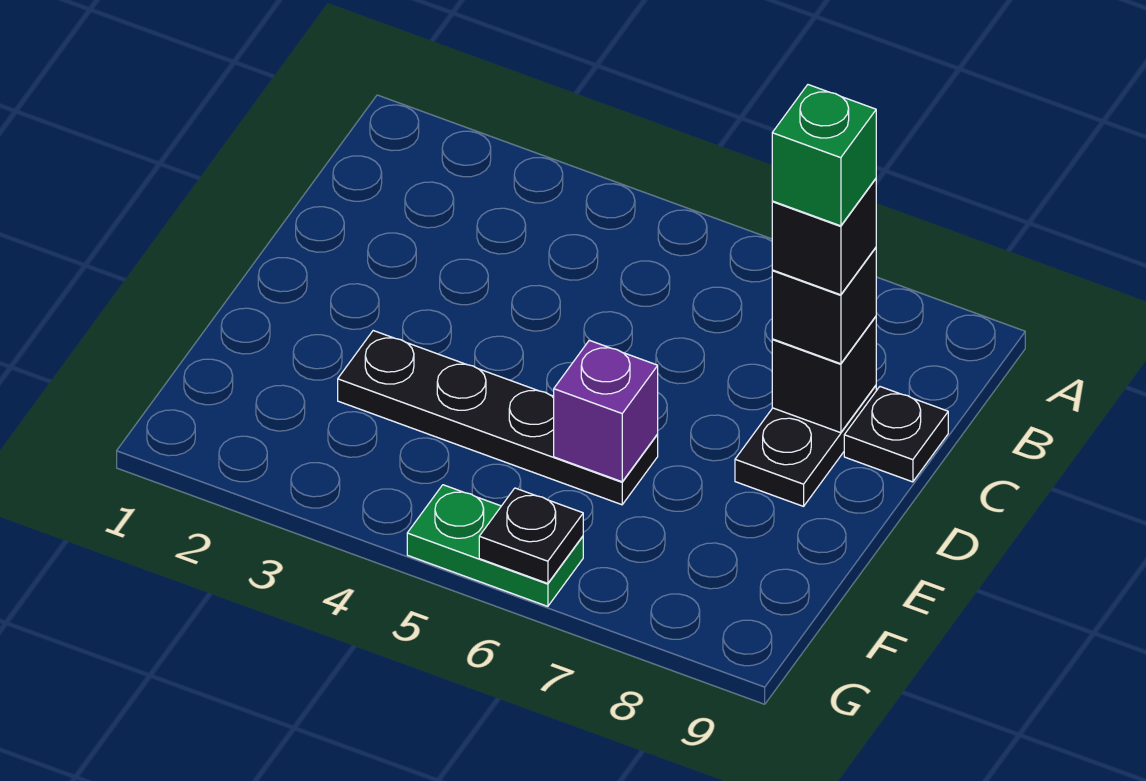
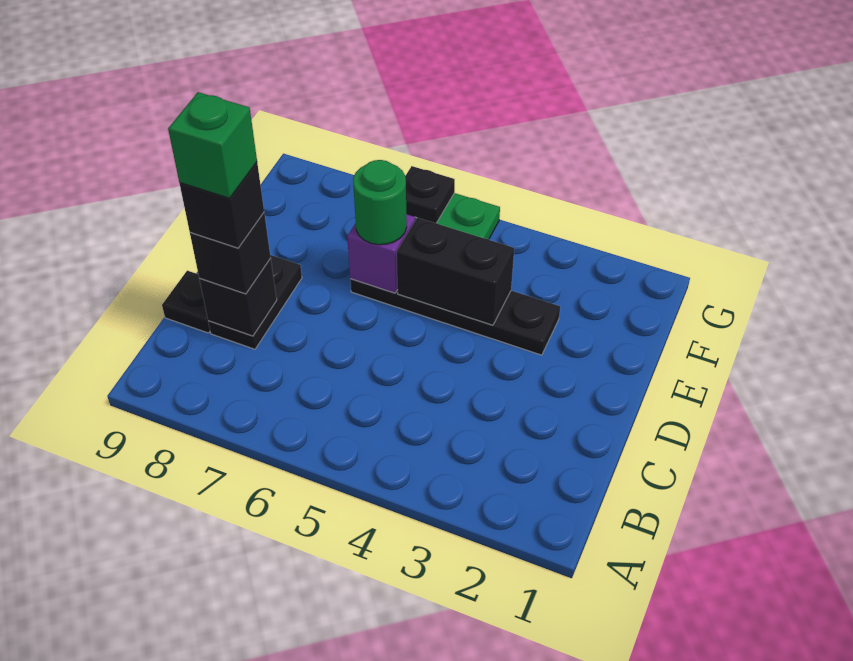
none -> black brick E4:E5 level 2
none -> green round brick E6 level 3

